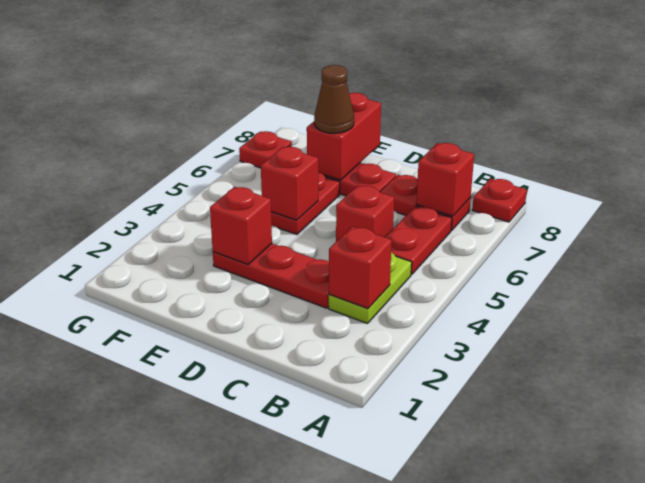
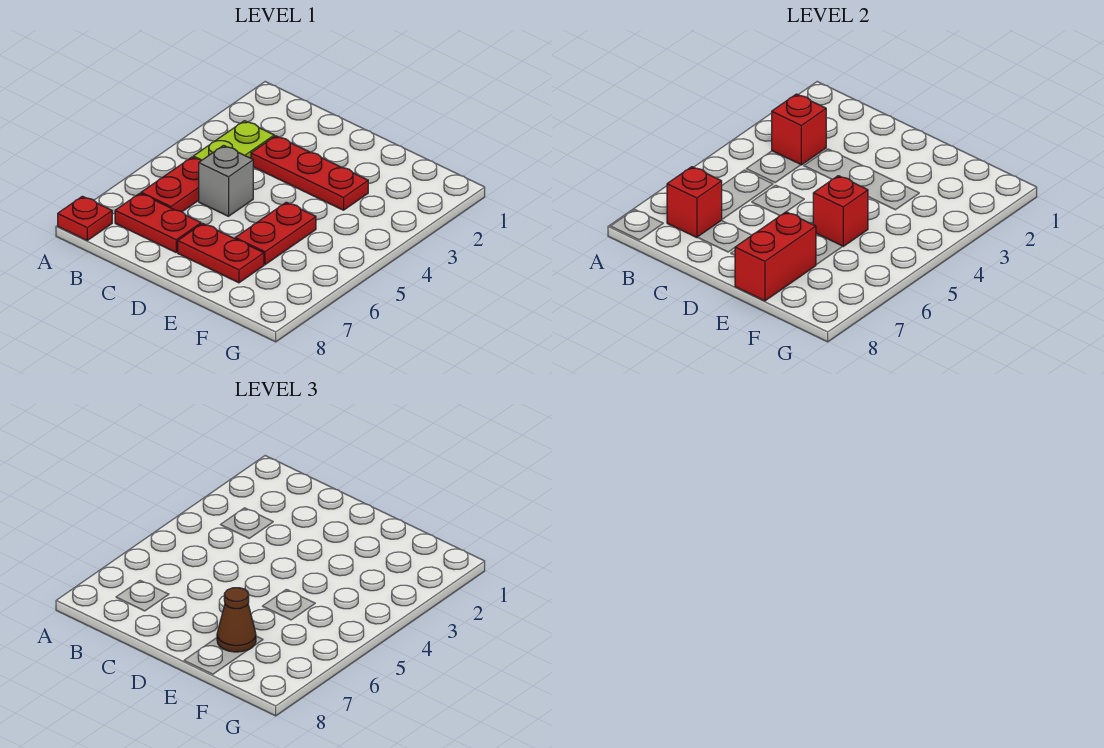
red brick C5 level 1 -> grey brick C5 level 1
red brick E3 level 2 -> none
red plate G7 level 1 -> none

